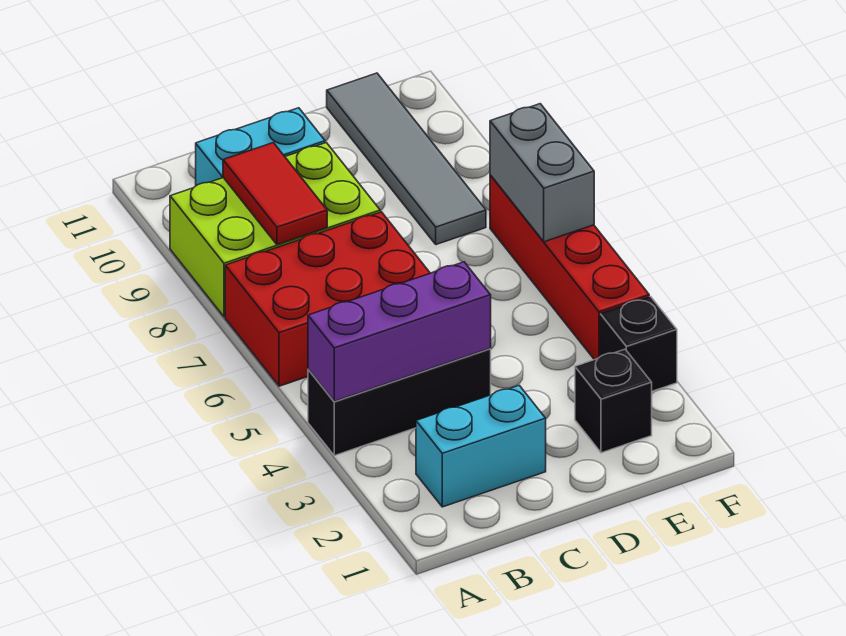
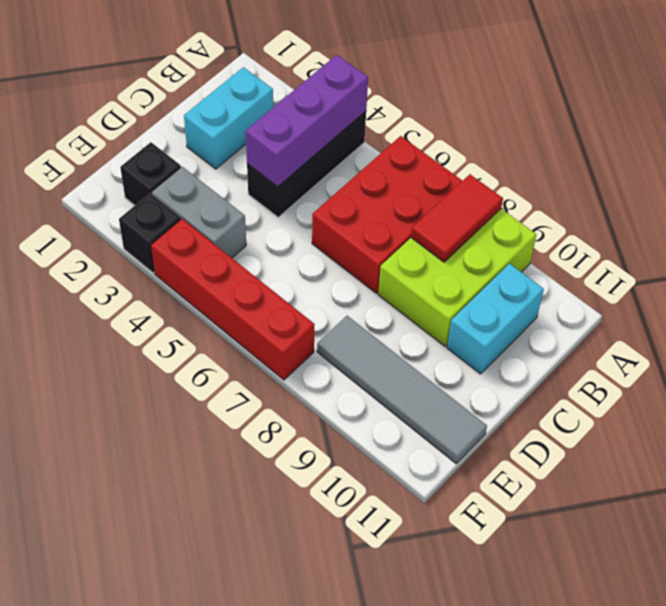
red tile B8:B9 level 2 -> red tile A8:B8 level 2
grey brick F6:F7 level 2 -> grey brick E3:E4 level 1

